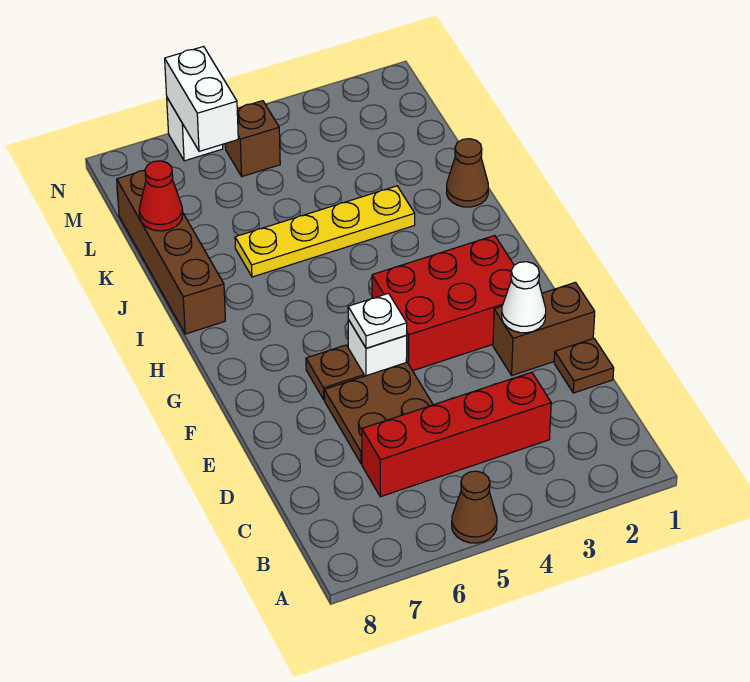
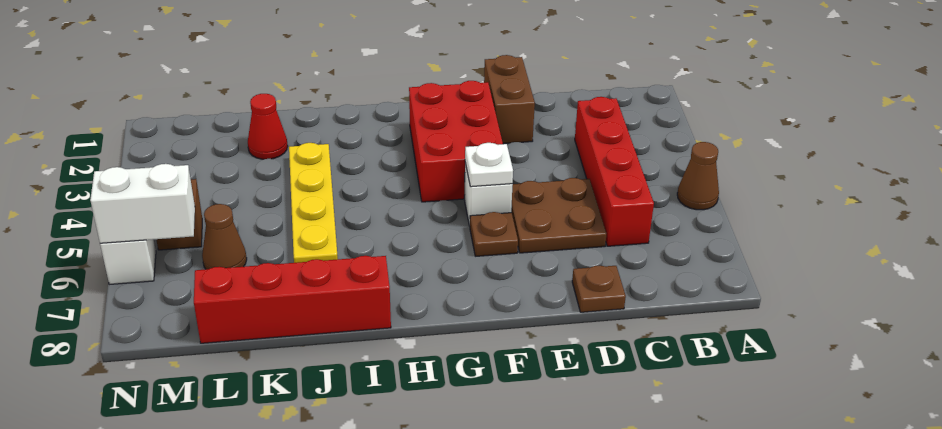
brown plate D1 level 1 -> brown plate D8 level 1
white cone E2 level 2 -> none
brown brick I8:L8 level 1 -> red brick I8:L8 level 1
brown cone J1 level 1 -> brown cone L6 level 1
red cone K8 level 2 -> red cone K2 level 1

